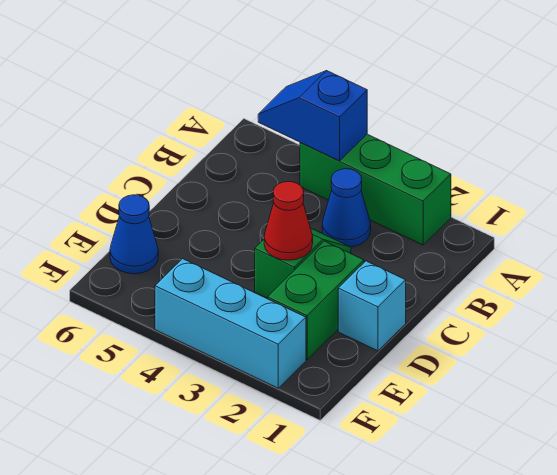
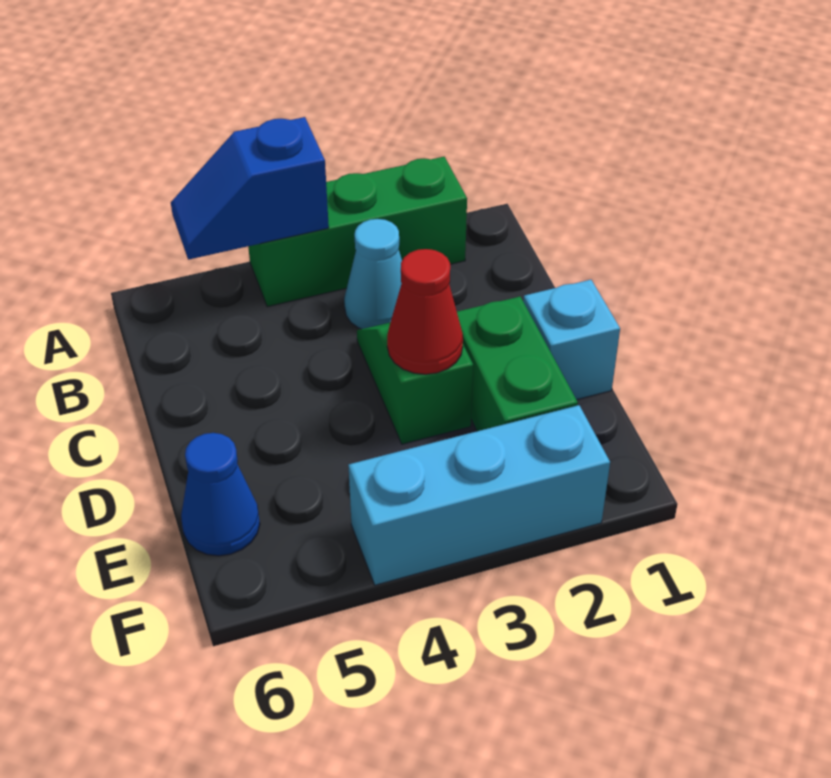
blue cone B3 level 1 -> cyan cone B3 level 1

